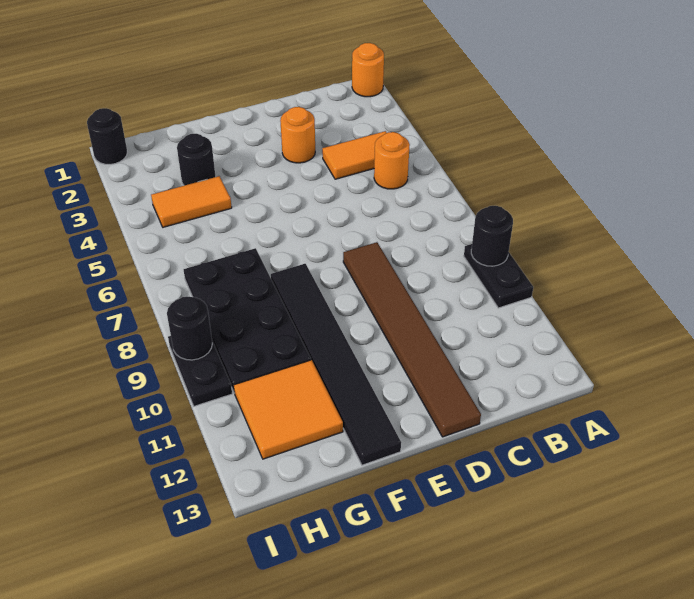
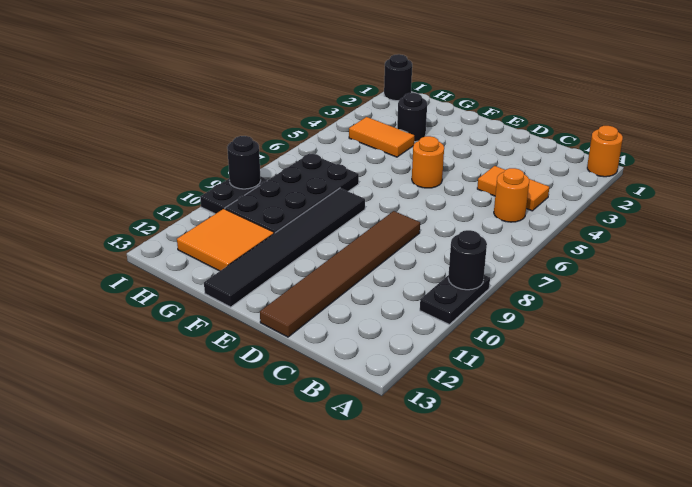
orange round brick D3 level 1 -> orange round brick E5 level 1

